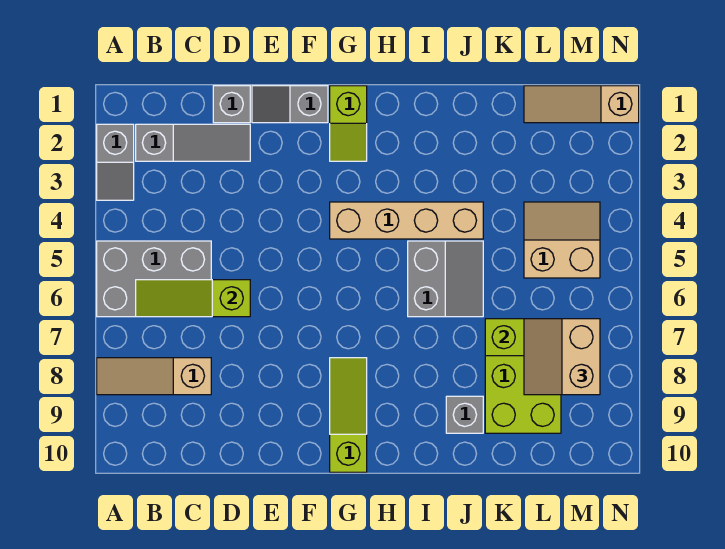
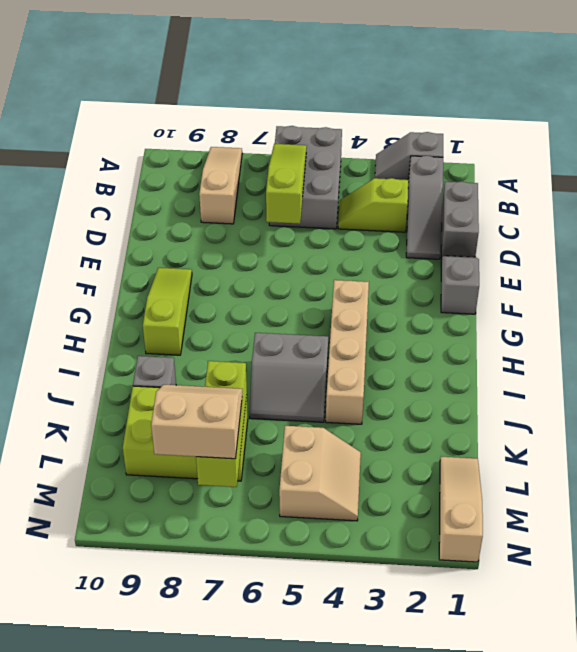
grey brick D1 level 1 -> grey brick C1:D1 level 1
lime slope G1:G2 level 1 top 1 -> lime slope C3:C4 level 1 top 3
lime slope G8:G10 level 1 top 10 -> lime slope F9:H9 level 1 top H

